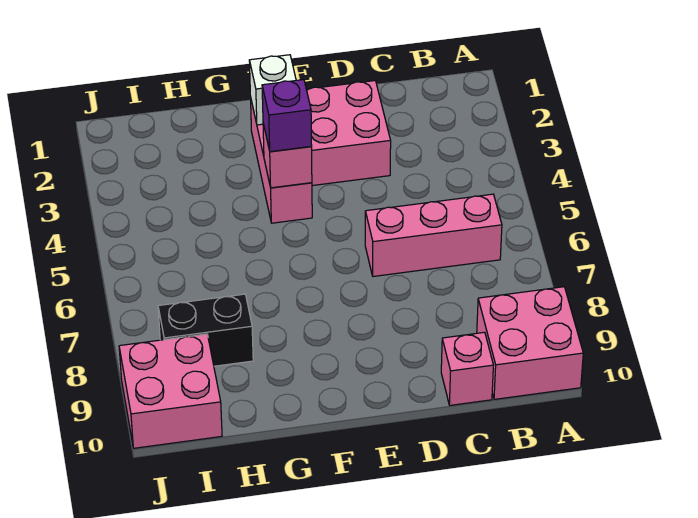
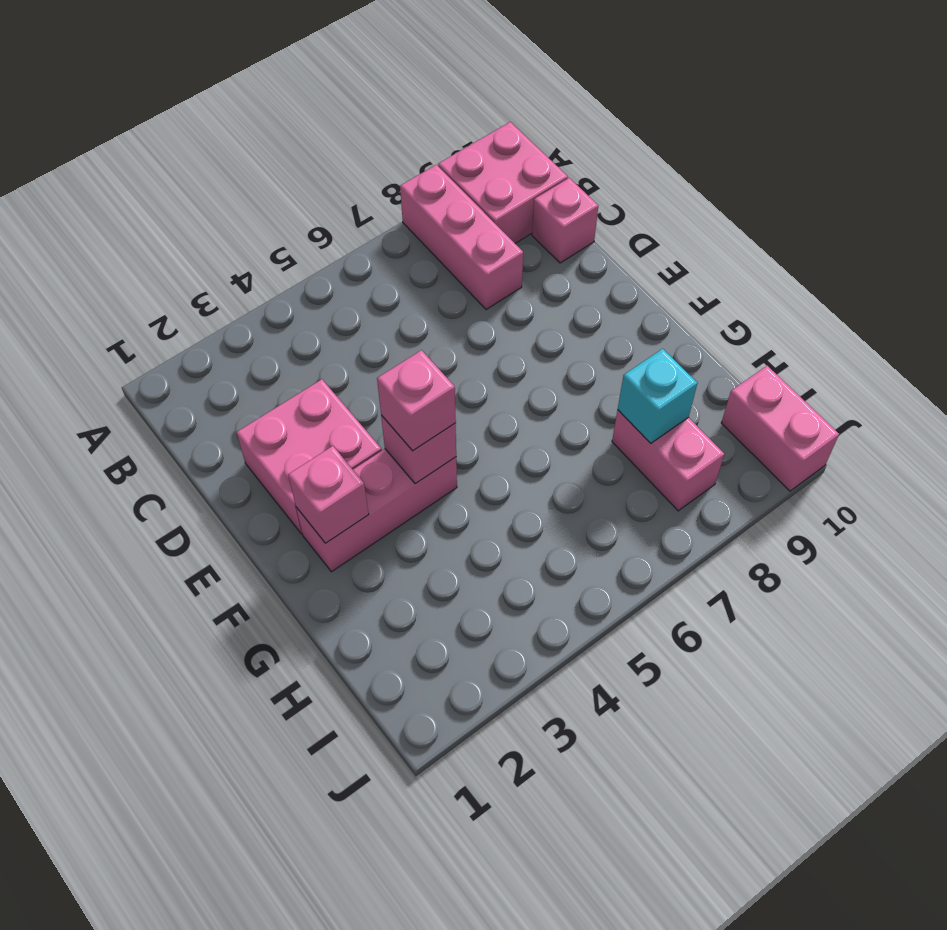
pink brick B6:D6 level 1 -> pink brick A8:C8 level 1
white brick F2 level 2 -> pink brick F2 level 2
purple brick F4 level 3 -> pink brick F4 level 3
black brick H8:I8 level 1 -> pink brick H8:I8 level 1
none -> cyan brick H8 level 2
pink brick I9:J10 level 1 -> pink brick I10:J10 level 1

